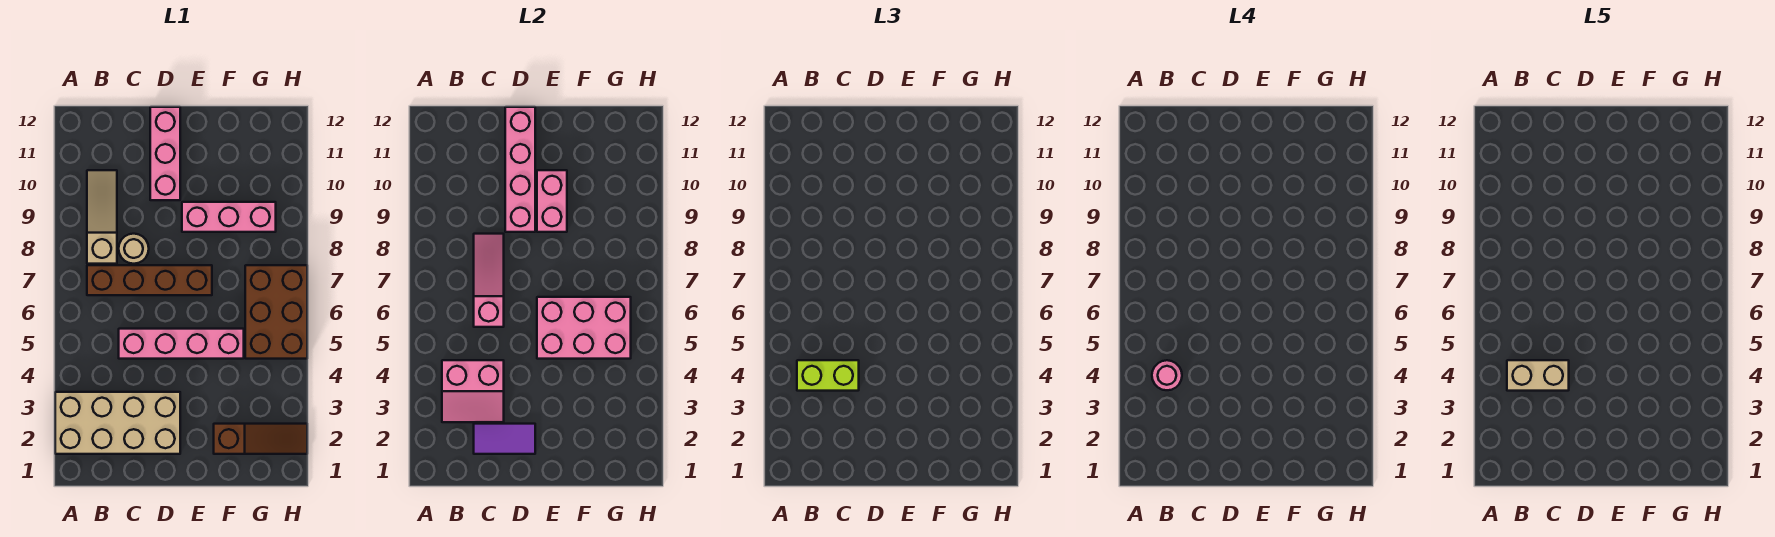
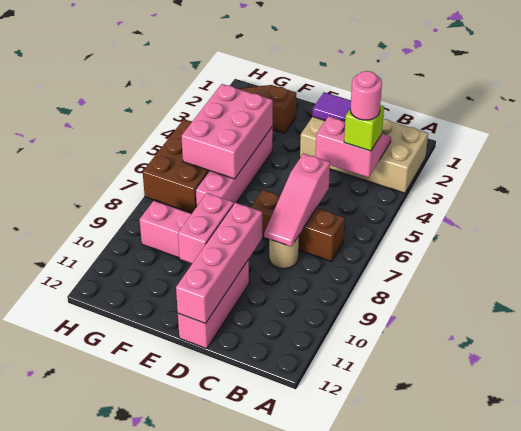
lime brick B4:C4 level 3 -> lime brick B4 level 3
tan brick B4:C4 level 5 -> none
brown brick B7:E7 level 1 -> brown brick B7:D7 level 1
tan slope B8:B10 level 1 top 8 -> none
pink brick C5:F5 level 1 -> pink brick F4:F7 level 1
pink brick E5:G6 level 2 -> pink brick F4:G6 level 2

